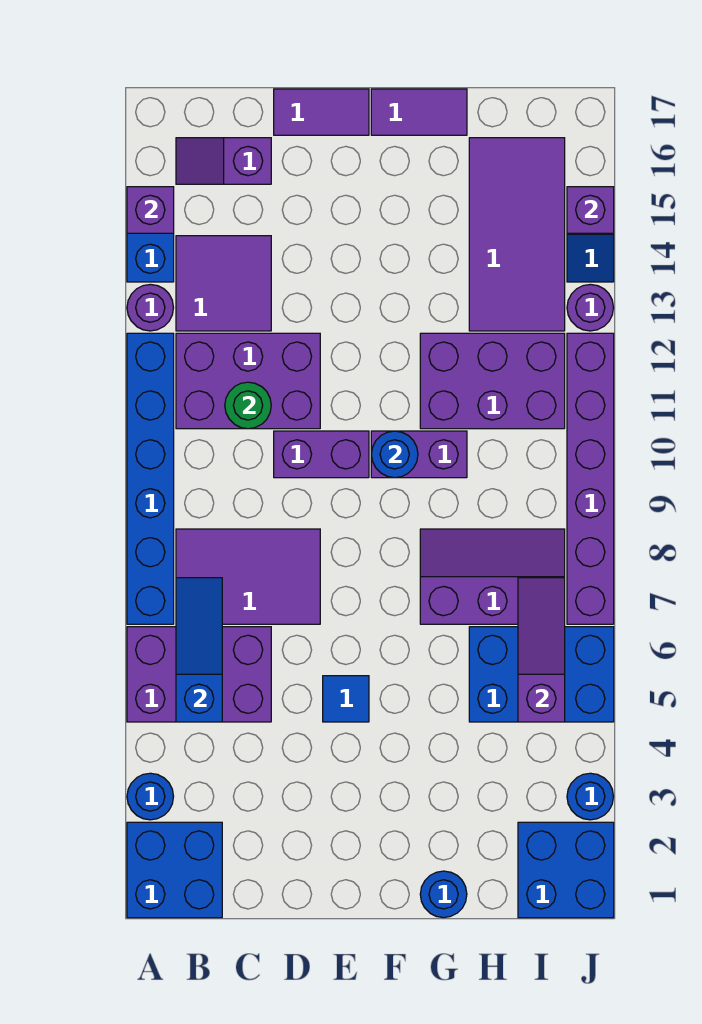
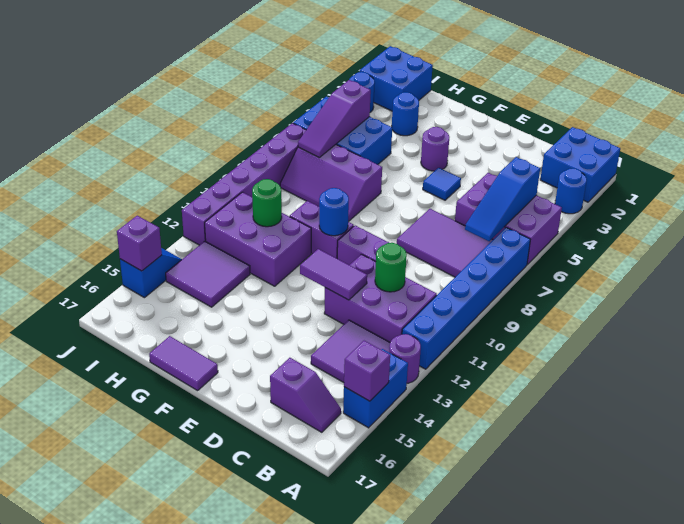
purple tile D17:E17 level 1 -> purple tile D12:E12 level 2
blue round brick G1 level 1 -> blue round brick H3 level 1
none -> green round brick H11 level 2
purple tile H13:I16 level 1 -> purple tile H13:I14 level 1
purple round brick J13 level 1 -> purple round brick F4 level 1

